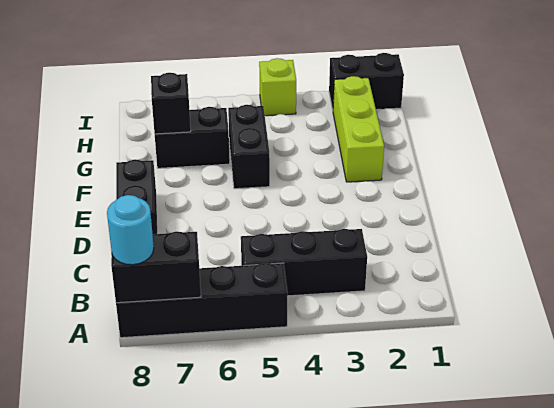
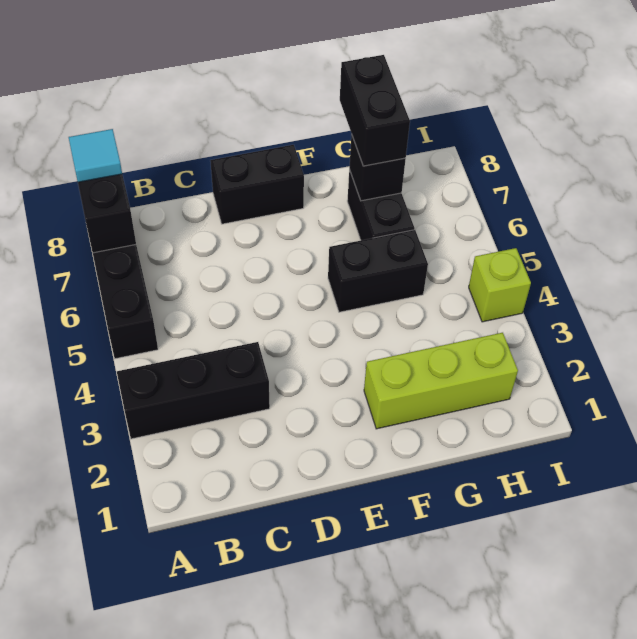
cyan round brick A8 level 3 -> cyan tile A8 level 3
black brick B3:B5 level 1 -> black brick A3:C3 level 1
black brick I1:I2 level 1 -> black brick G7:G8 level 3

